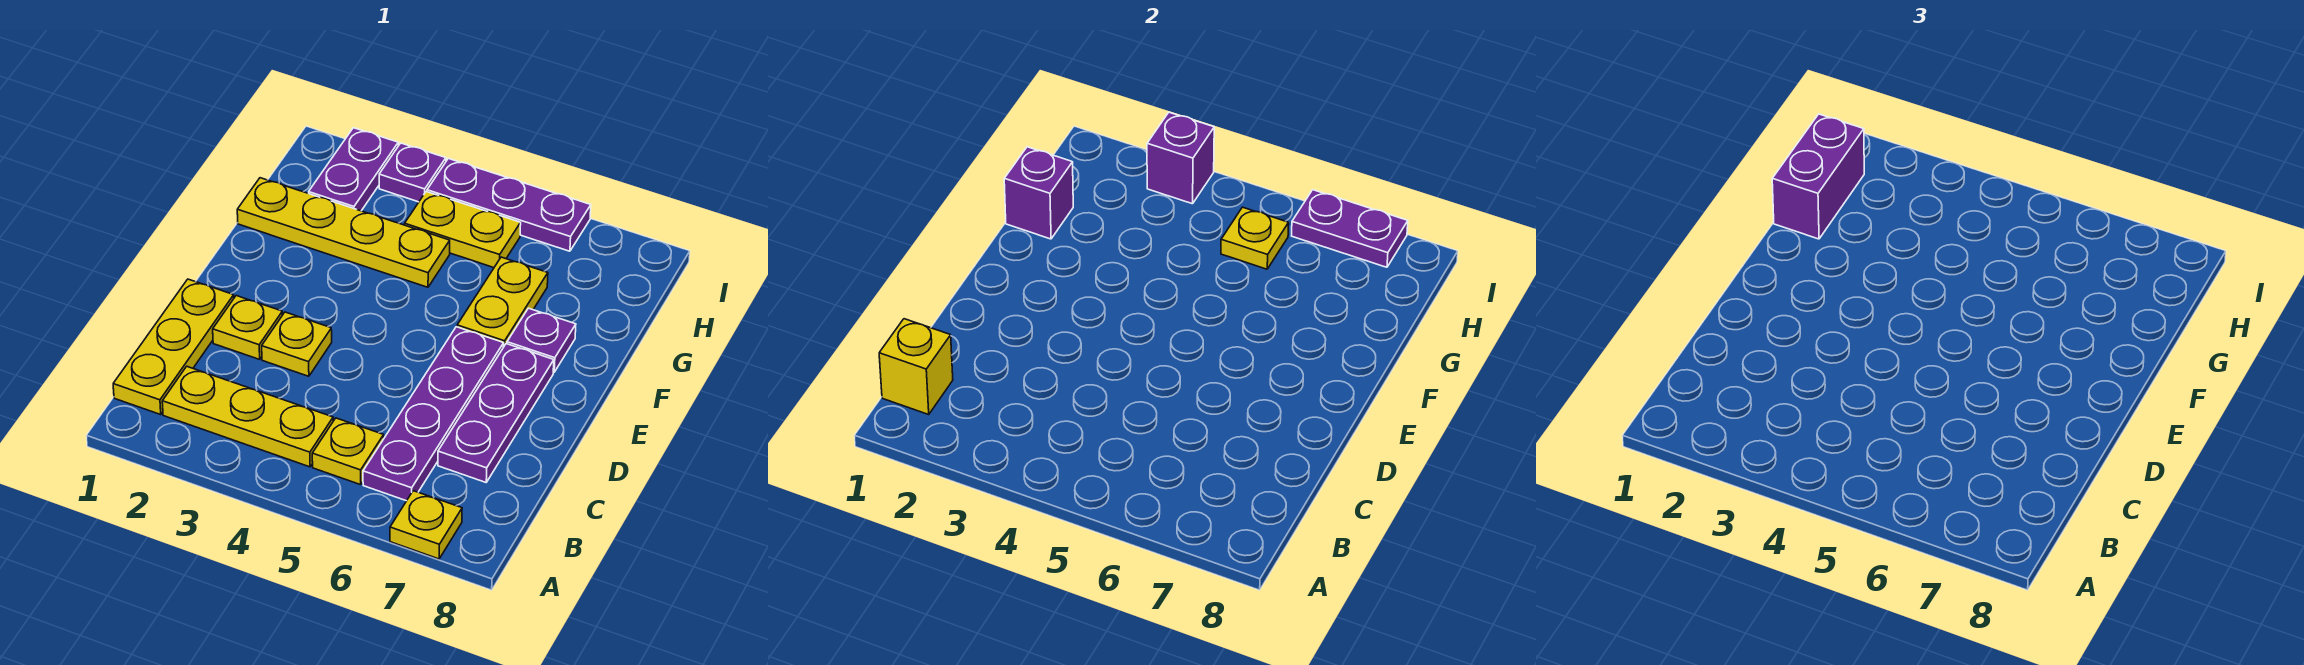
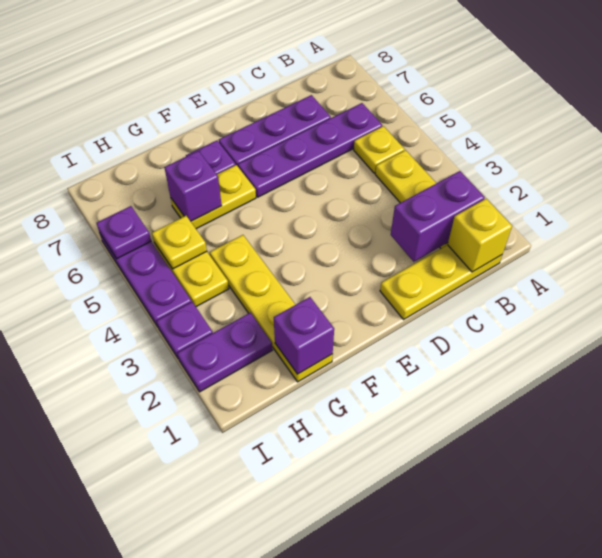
yellow plate A7 level 1 -> none
yellow plate D2 level 1 -> none
yellow plate D3 level 1 -> none
purple brick G1:H1 level 3 -> purple brick B2:C2 level 2
purple brick I3 level 2 -> purple brick G6 level 2
purple plate I6:I7 level 2 -> purple plate I6 level 2

